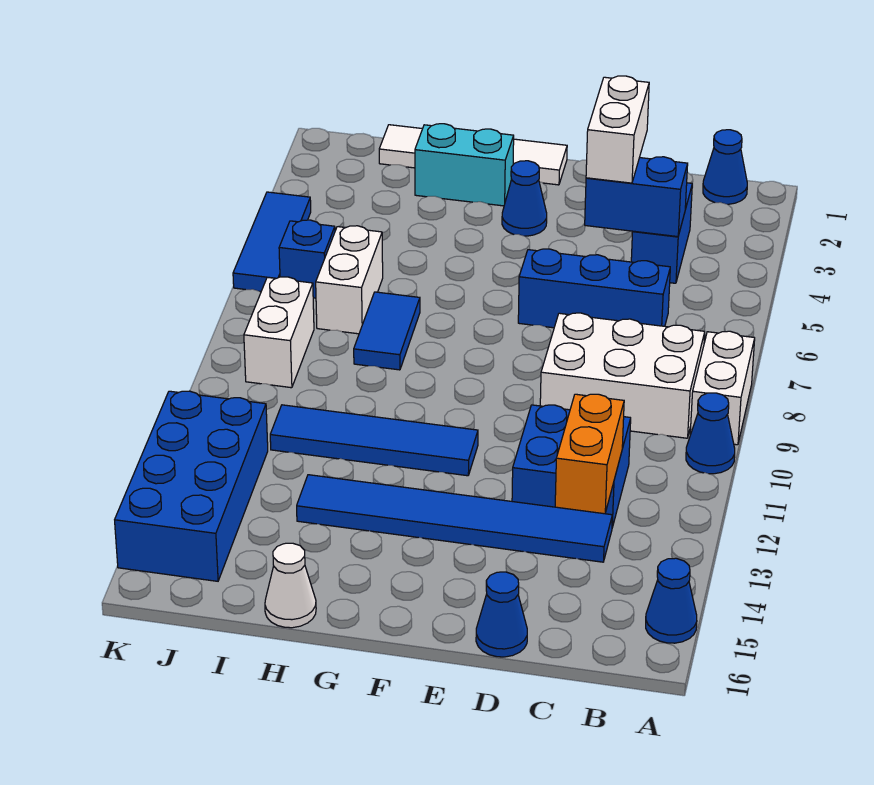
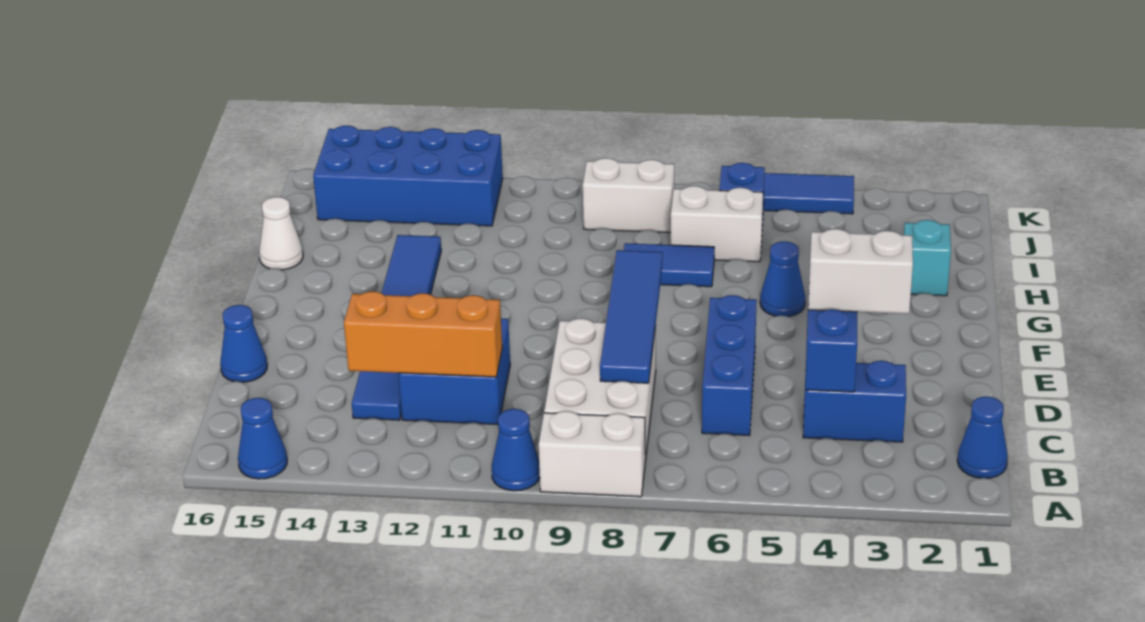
orange brick C12:C13 level 2 -> orange brick C11:C13 level 2
white tile F1:I1 level 1 -> none
blue cone F3 level 1 -> blue cone G5 level 1
blue tile F11:I11 level 1 -> blue tile C8:F8 level 2
cyan brick G2:H2 level 1 -> cyan brick H2 level 1

